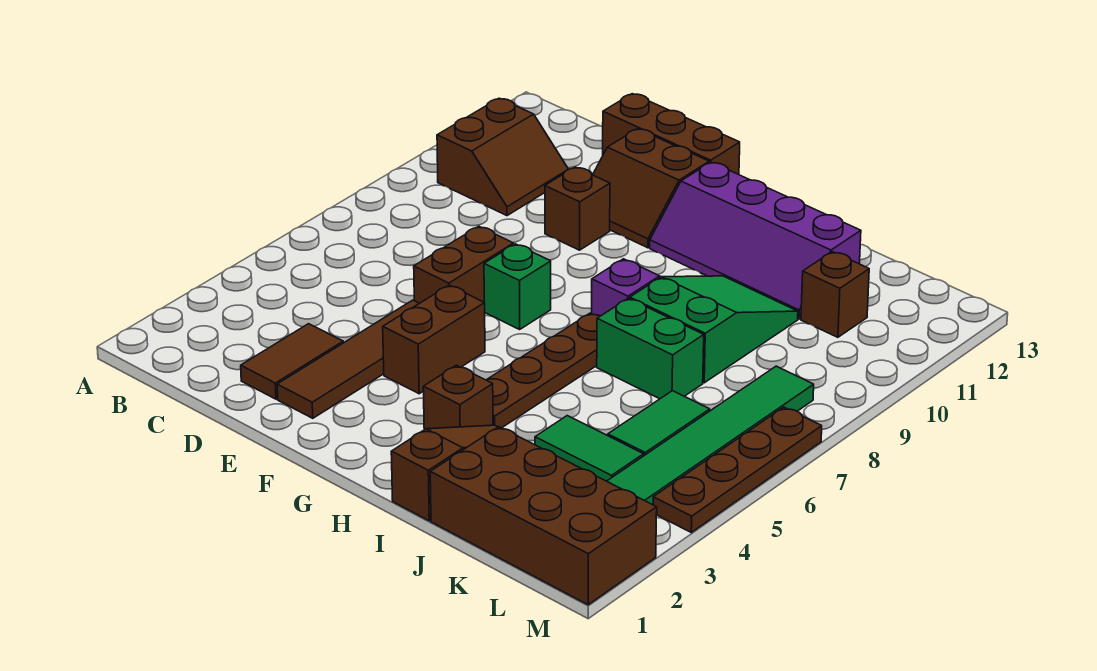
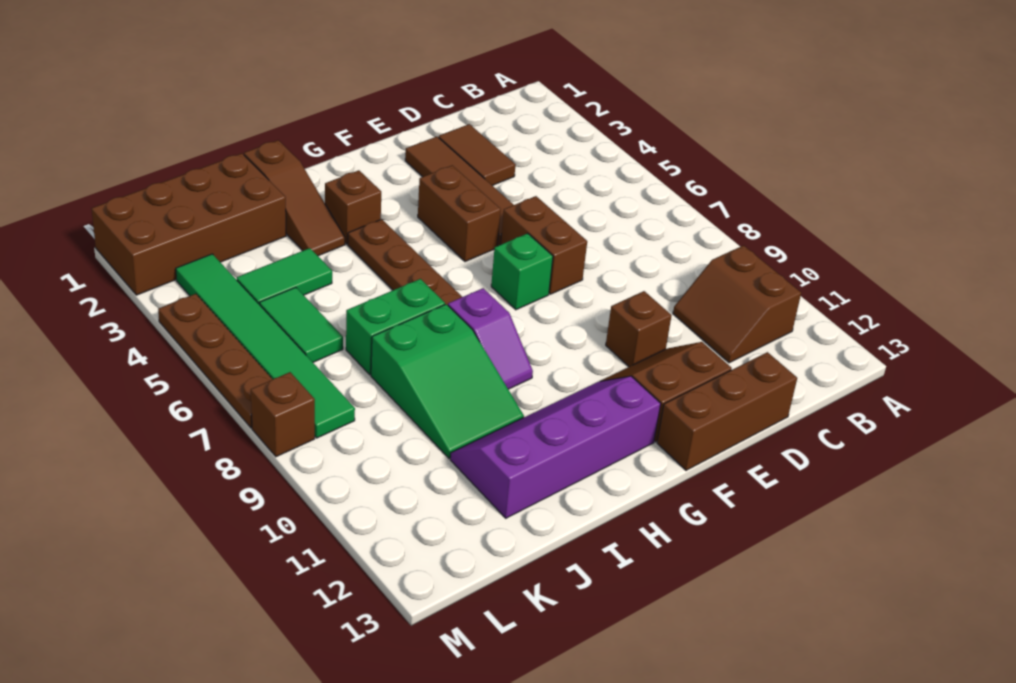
brown brick K11 level 1 -> brown brick M8 level 1

